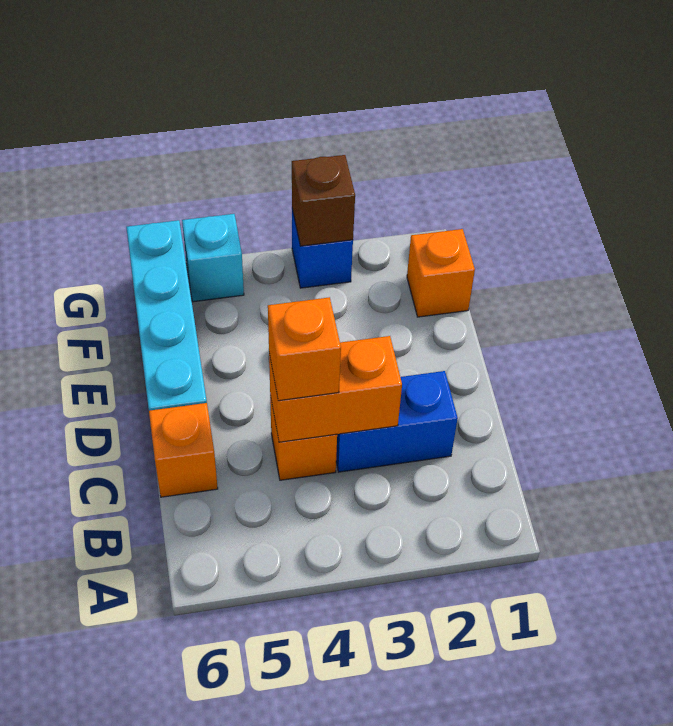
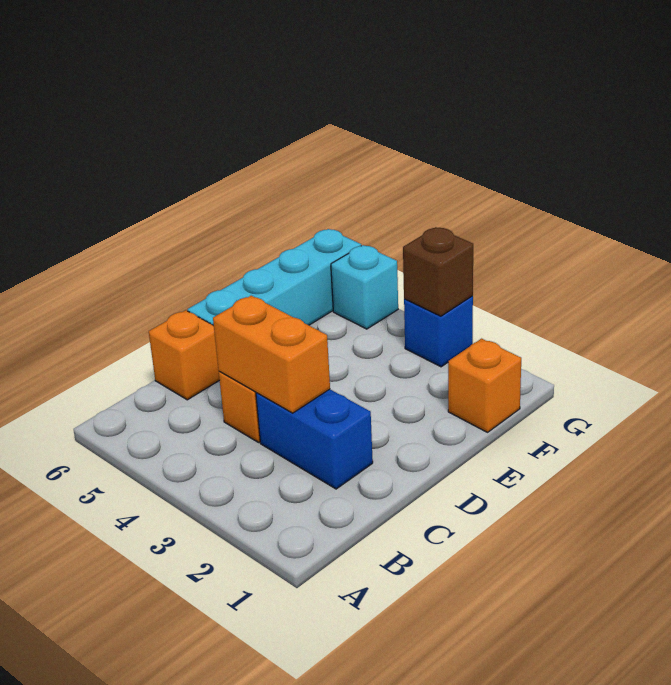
orange brick C4 level 3 -> none

